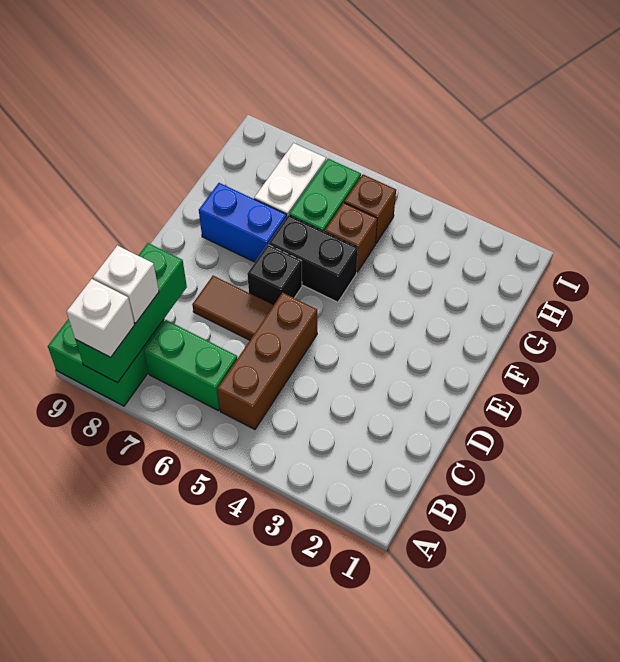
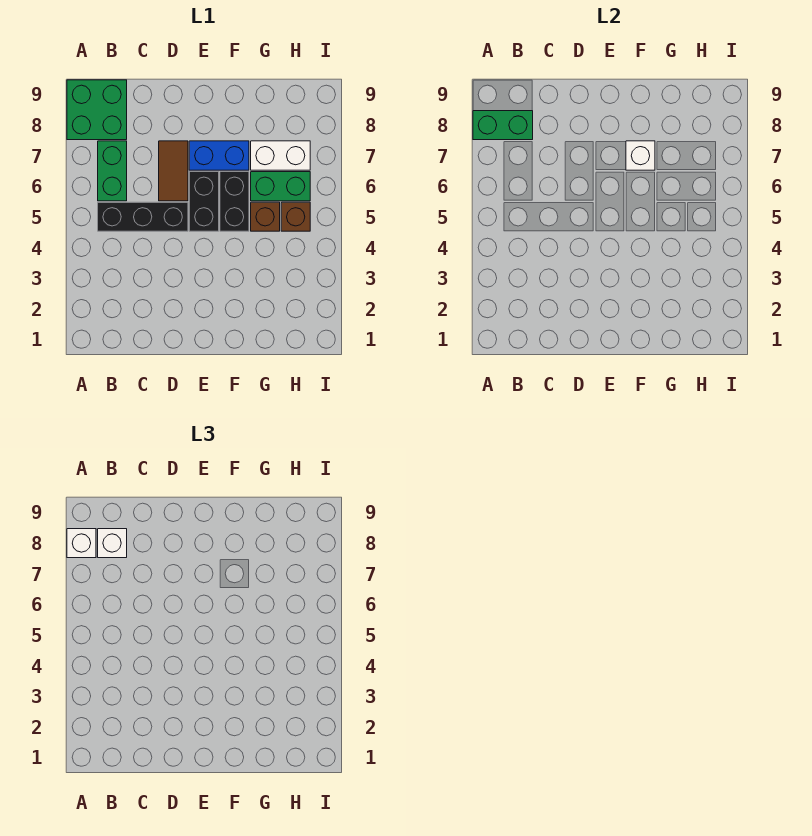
green brick A8:C8 level 2 -> green brick A8:B8 level 2
brown brick B5:D5 level 1 -> black brick B5:D5 level 1
black brick E6 level 1 -> black brick E5:E6 level 1
blue brick F7:F8 level 1 -> blue brick E7:F7 level 1
none -> white brick F7 level 2

